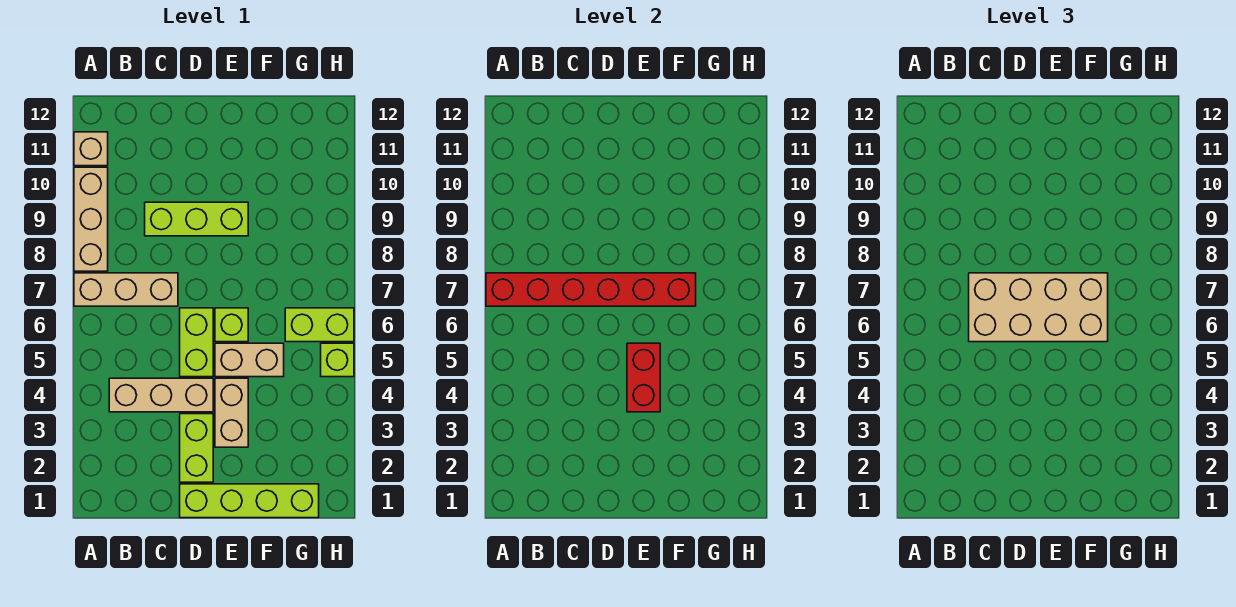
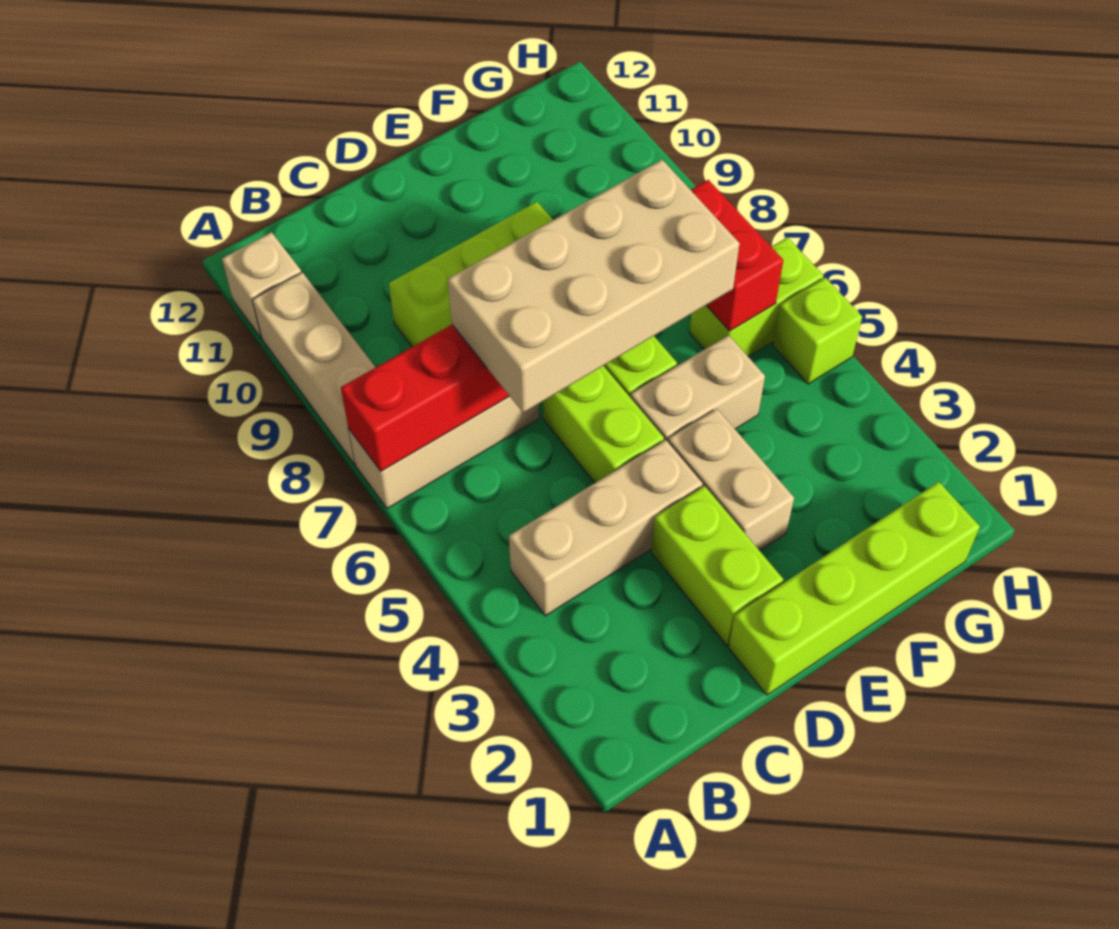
red brick E4:E5 level 2 -> red brick G6:G7 level 2

